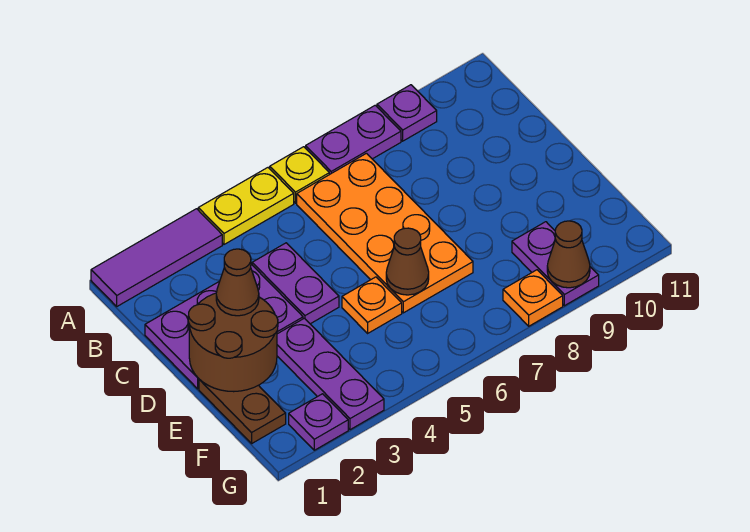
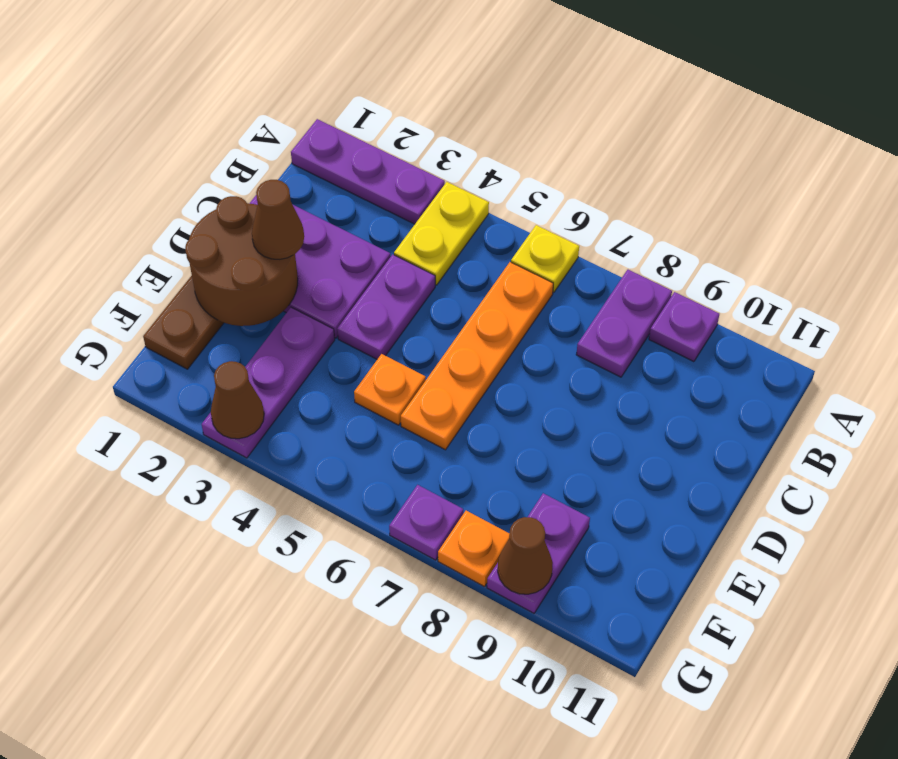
purple tile A1:A3 level 1 -> purple plate A1:A3 level 1
yellow plate A4:A5 level 1 -> yellow plate A4:B4 level 1
purple plate A7:A8 level 1 -> purple plate A8:B8 level 1
orange plate B6:E7 level 1 -> orange plate B6:E6 level 1
brown cone E6 level 2 -> brown cone G3 level 2
purple plate G2 level 1 -> purple plate G7 level 1

